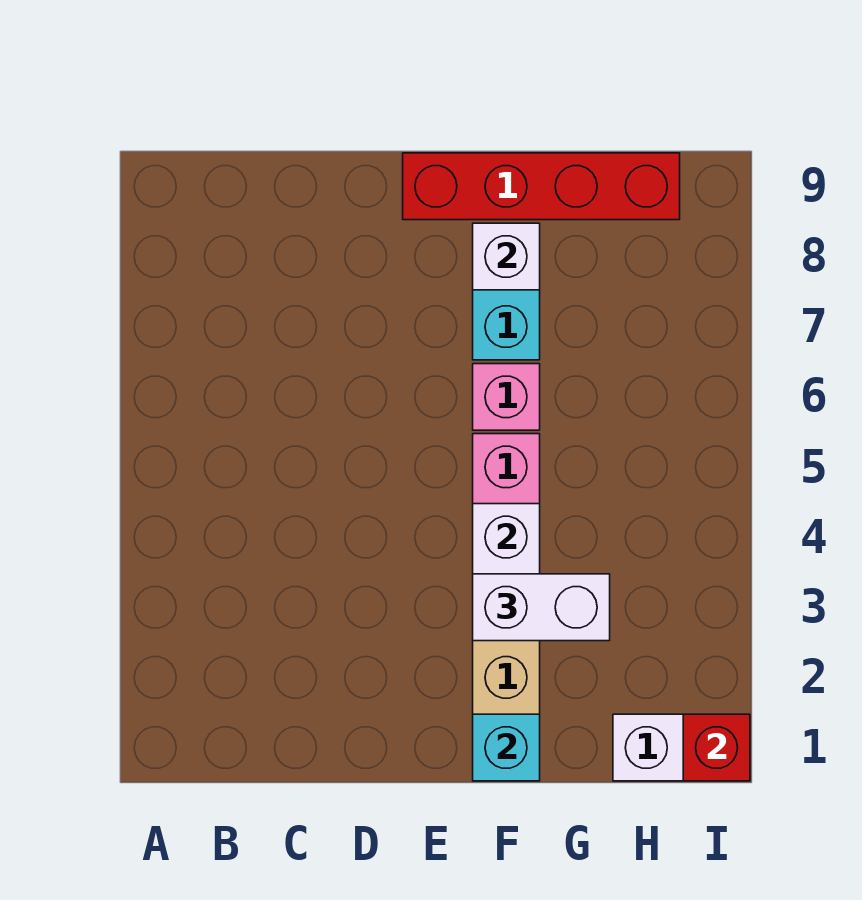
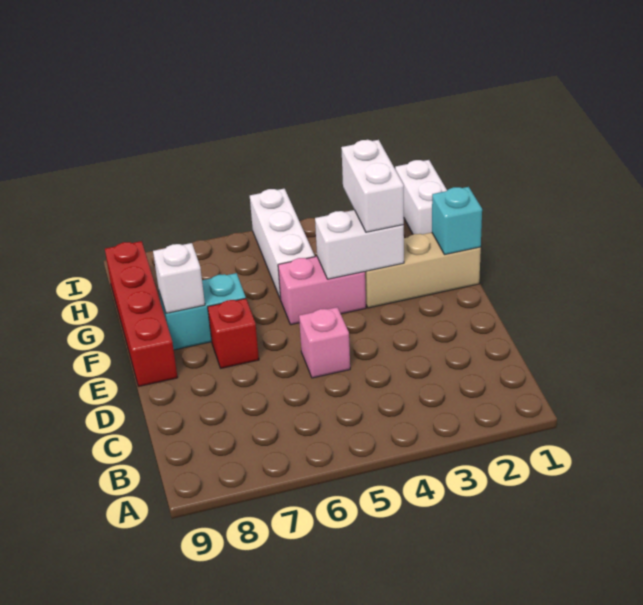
pink brick F6 level 1 -> pink brick D5 level 1
none -> white brick G5:I5 level 1
red brick I1 level 2 -> red brick E7 level 1

